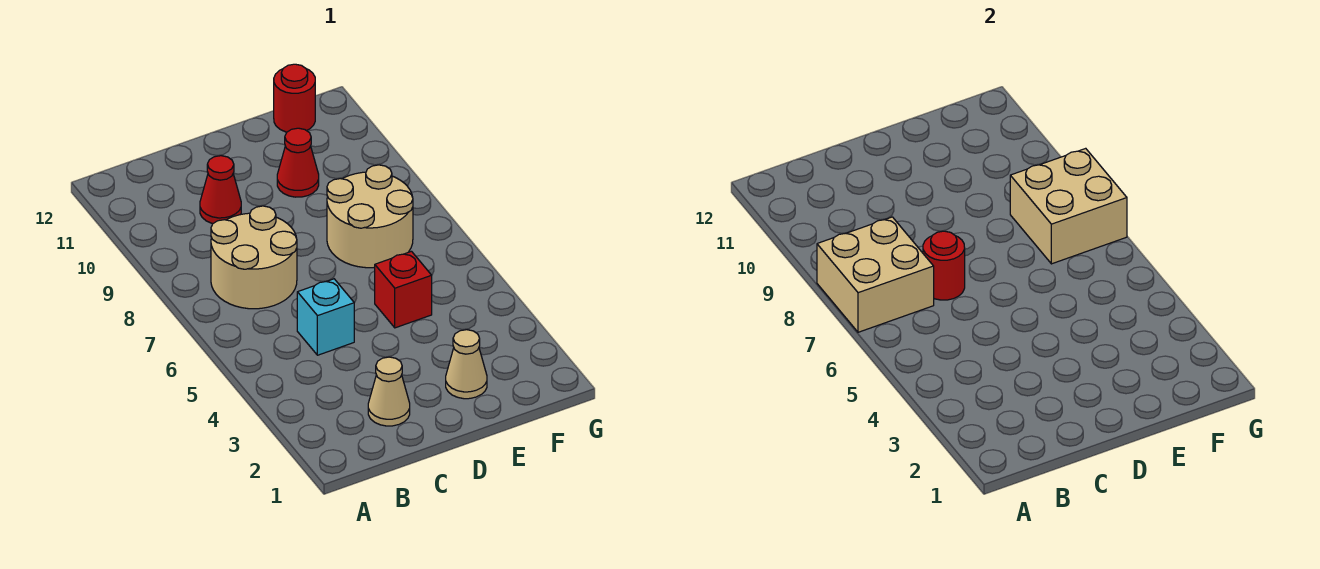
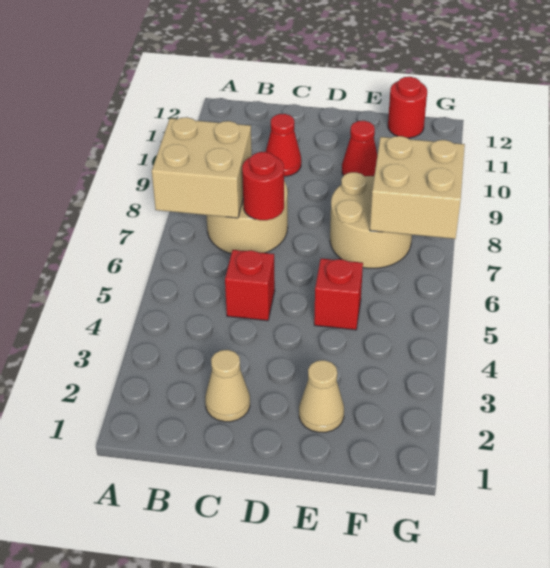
cyan brick C5 level 1 -> red brick C5 level 1

